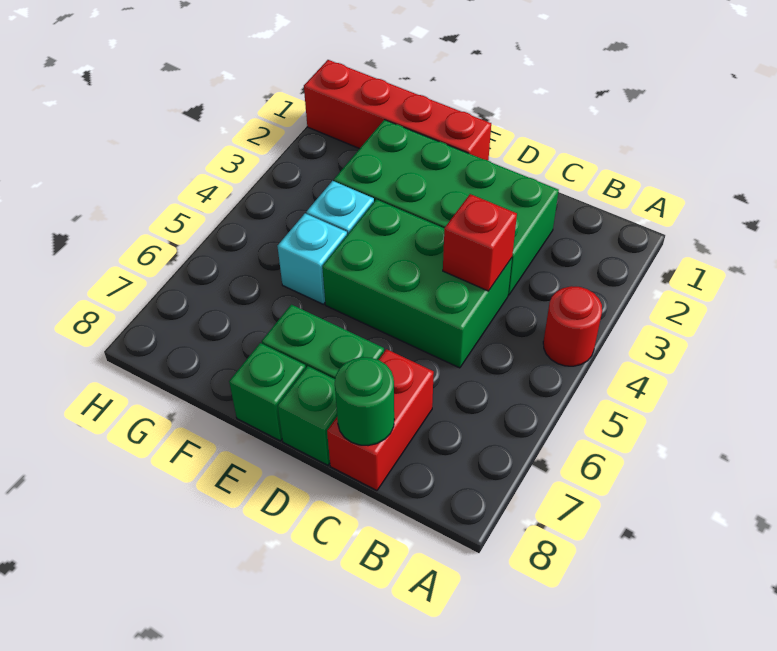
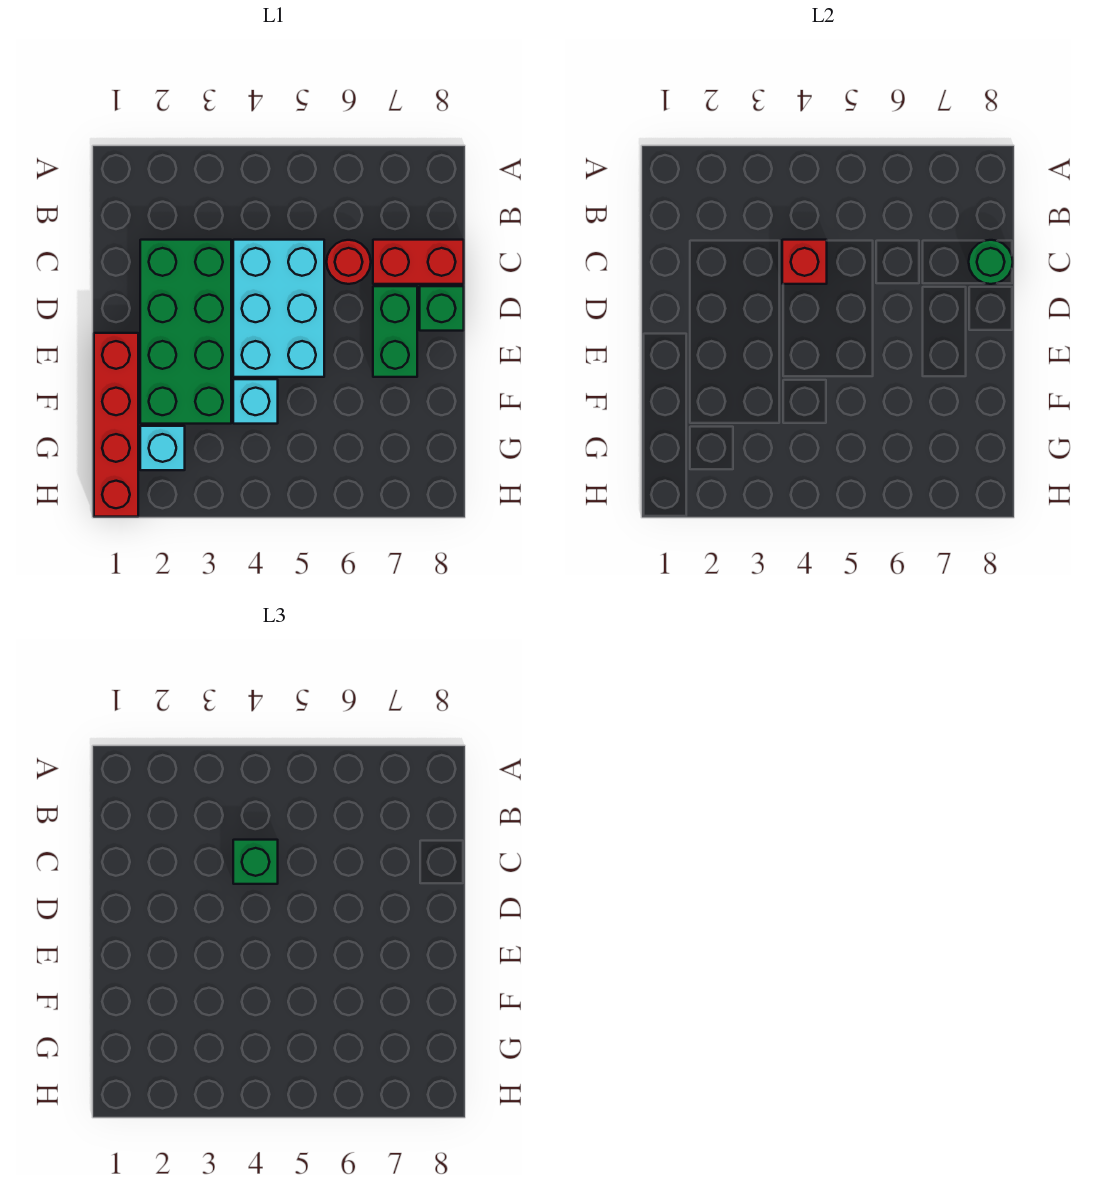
red round brick A4 level 1 -> red round brick C6 level 1
green brick C4:E5 level 1 -> cyan brick C4:E5 level 1
green brick E8 level 1 -> green brick C4 level 3
cyan brick F5 level 1 -> cyan brick G2 level 1

